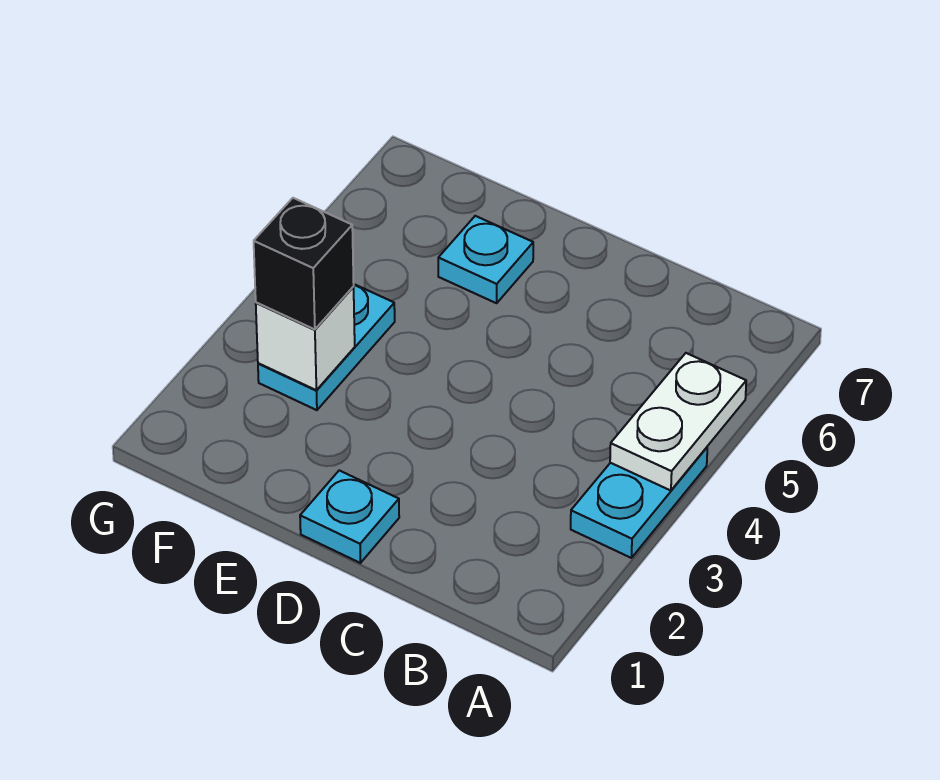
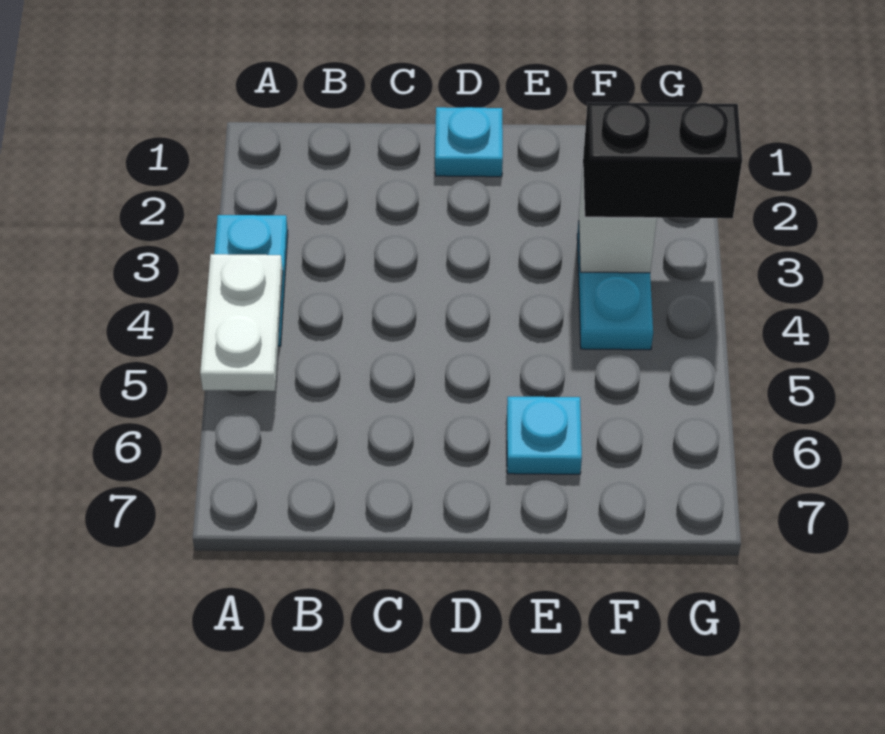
black brick F3 level 3 -> black brick F3:G3 level 3

